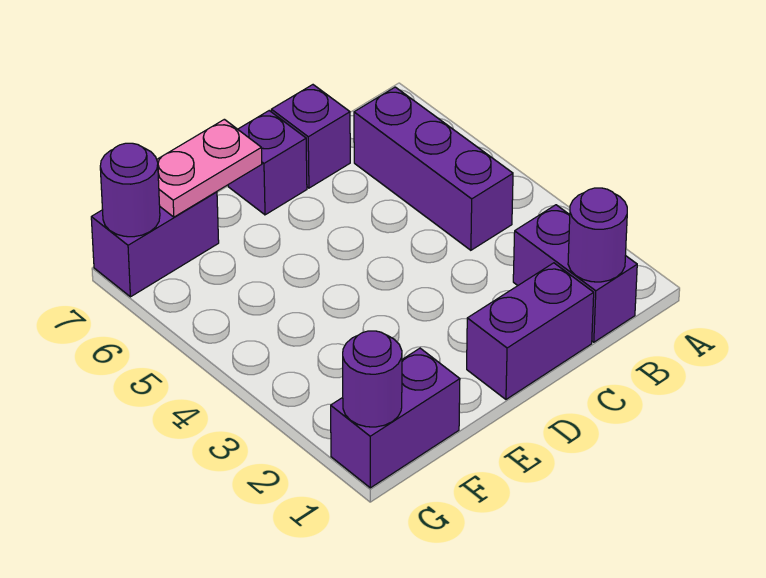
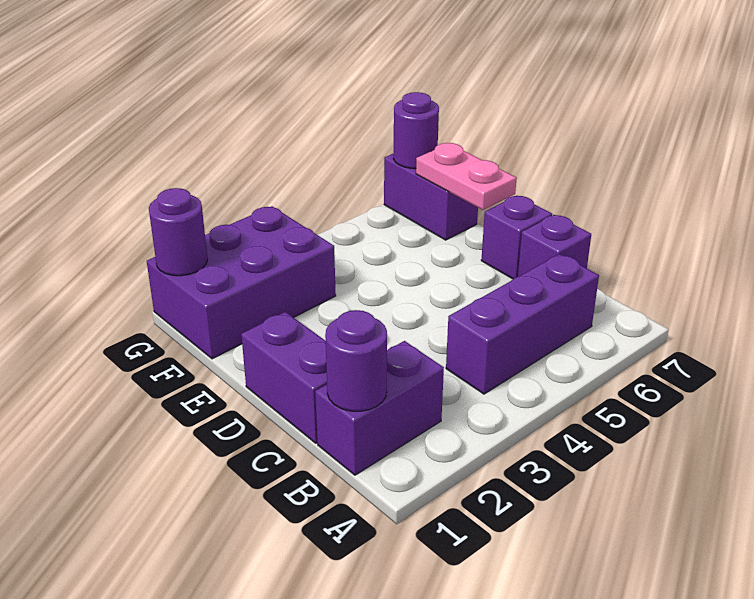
purple brick F1:G1 level 1 -> purple brick F1:G3 level 1

